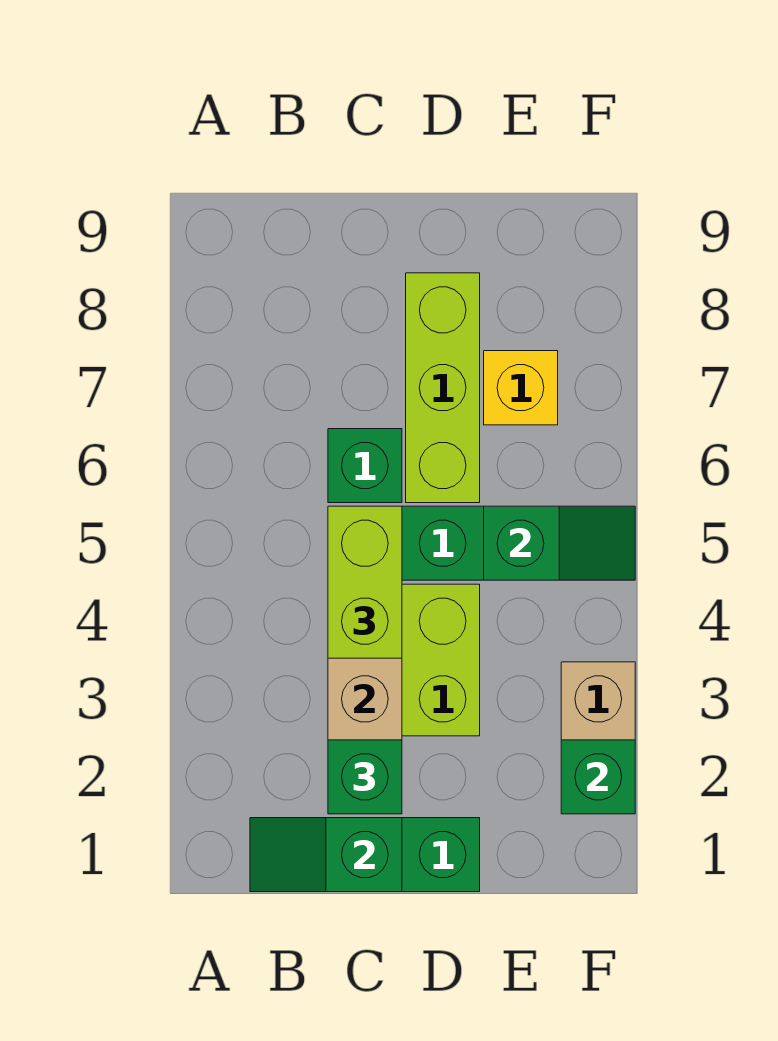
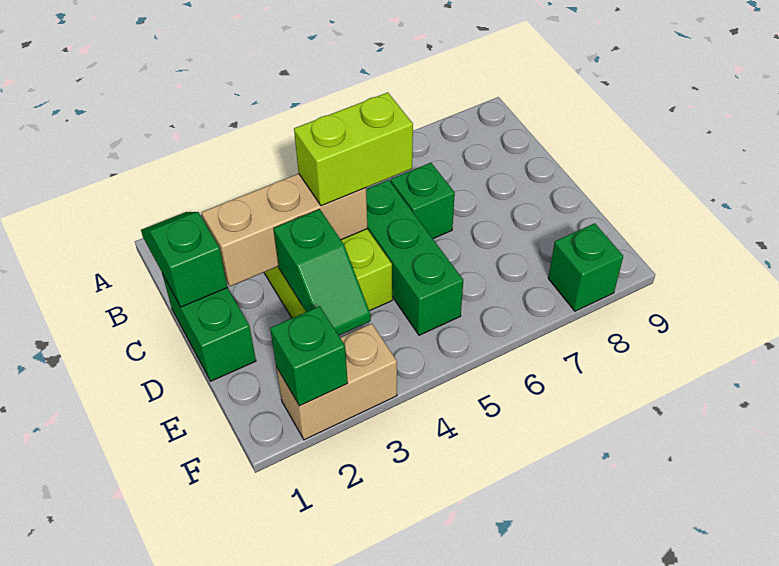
green brick C2 level 3 -> green brick F8 level 1
lime brick D6:D8 level 1 -> none
green slope E5:F5 level 2 top E -> green slope D3:E3 level 2 top D
yellow brick E7 level 1 -> none

